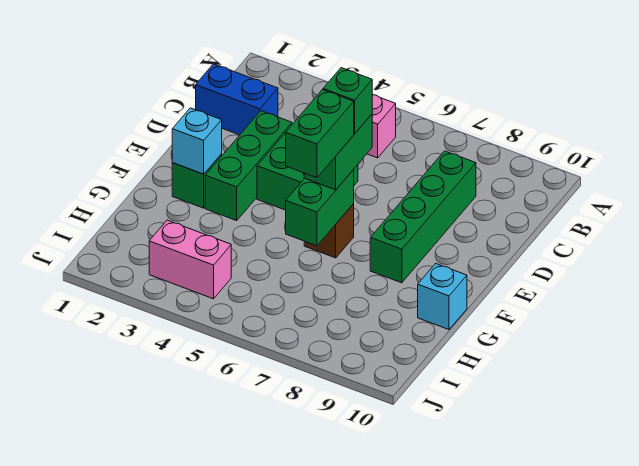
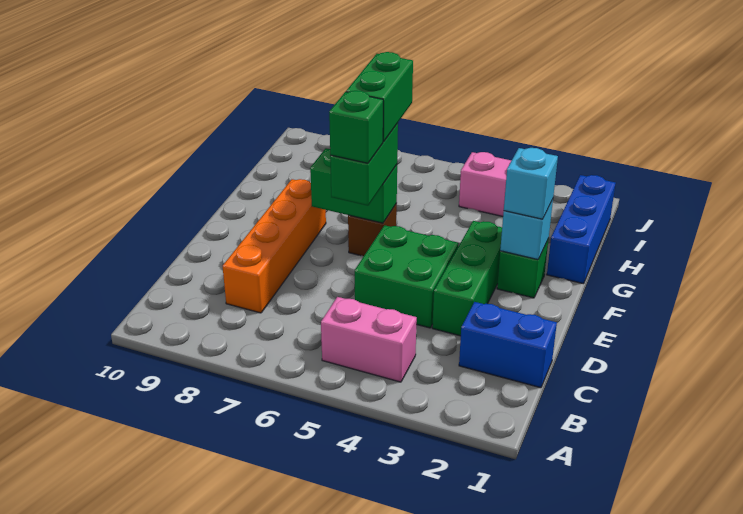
green brick C8:F8 level 1 -> orange brick C8:F8 level 1
green brick F6:G6 level 2 -> green brick F6:F7 level 2
none -> blue brick G1:I1 level 1
cyan brick G10 level 1 -> cyan brick F2 level 3

